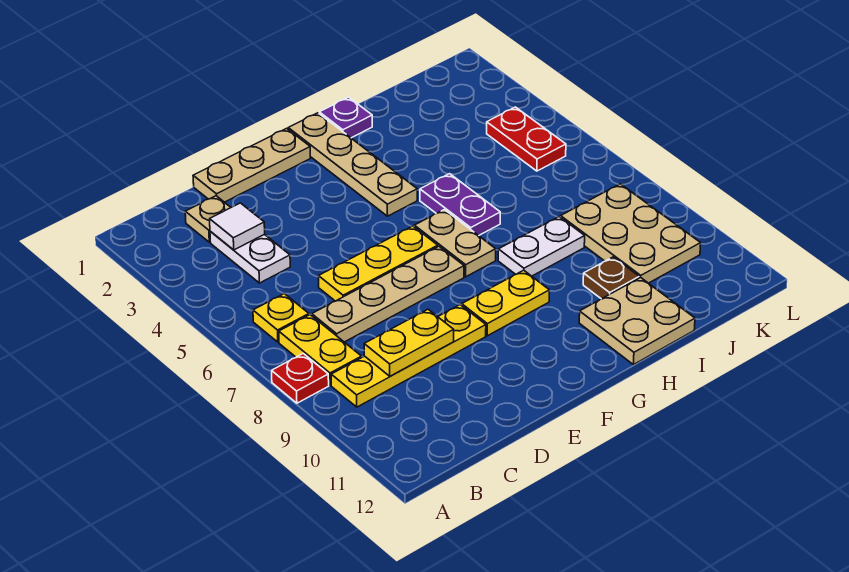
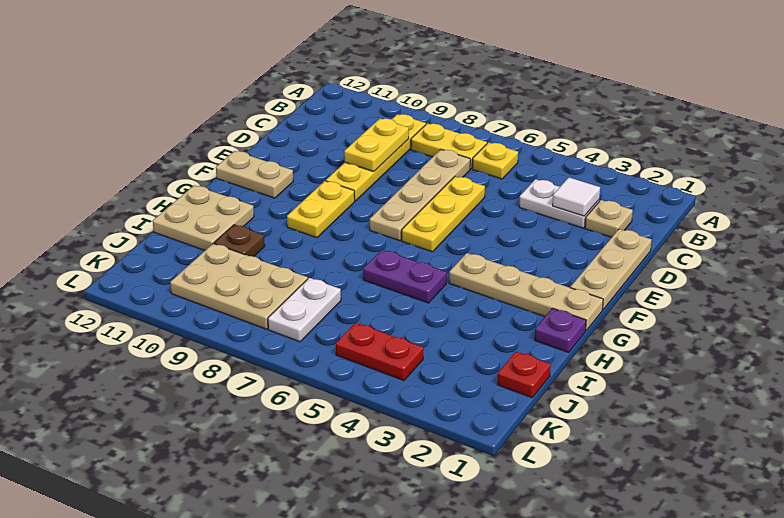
red plate A8 level 1 -> red plate J1 level 1
tan plate G6:G7 level 1 -> tan plate F11:F12 level 1
white plate H8:I8 level 1 -> white plate J7:K7 level 1

